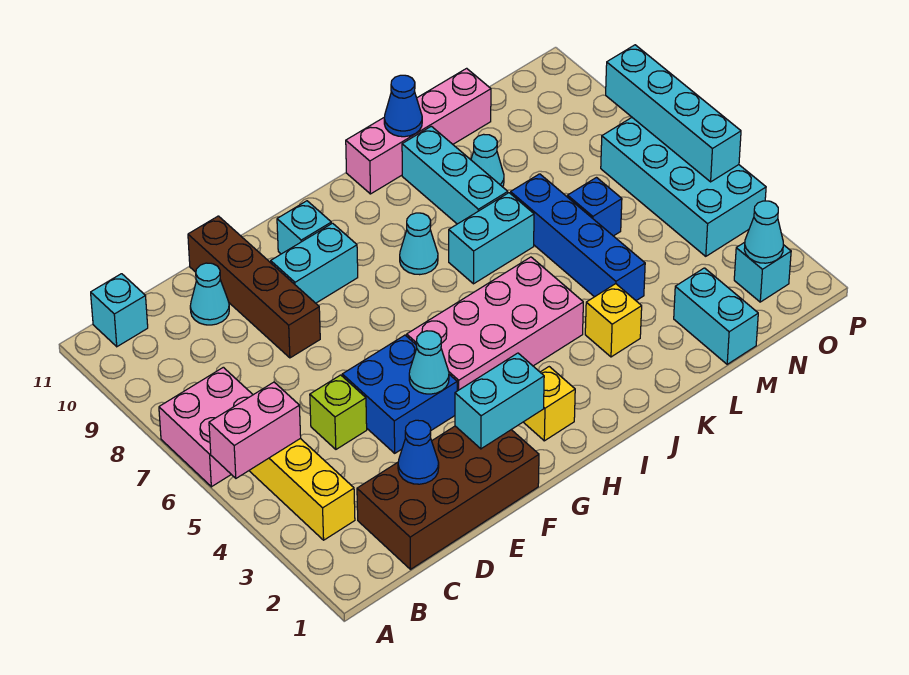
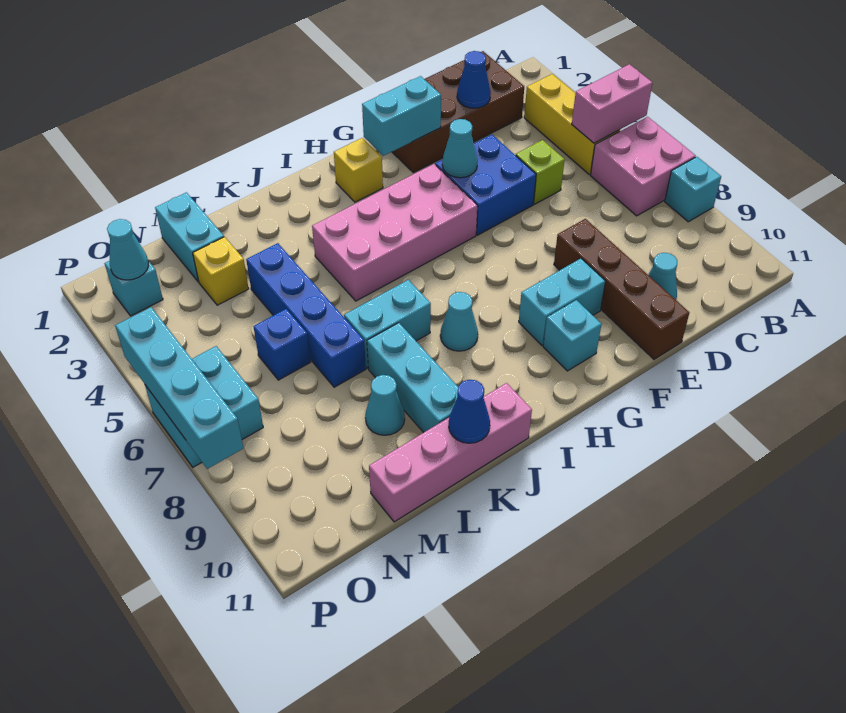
cyan brick B11 level 1 -> cyan brick A8 level 1
yellow brick K3 level 1 -> yellow brick M3 level 1
cyan brick O4:P7 level 1 -> cyan brick O6:P7 level 1

